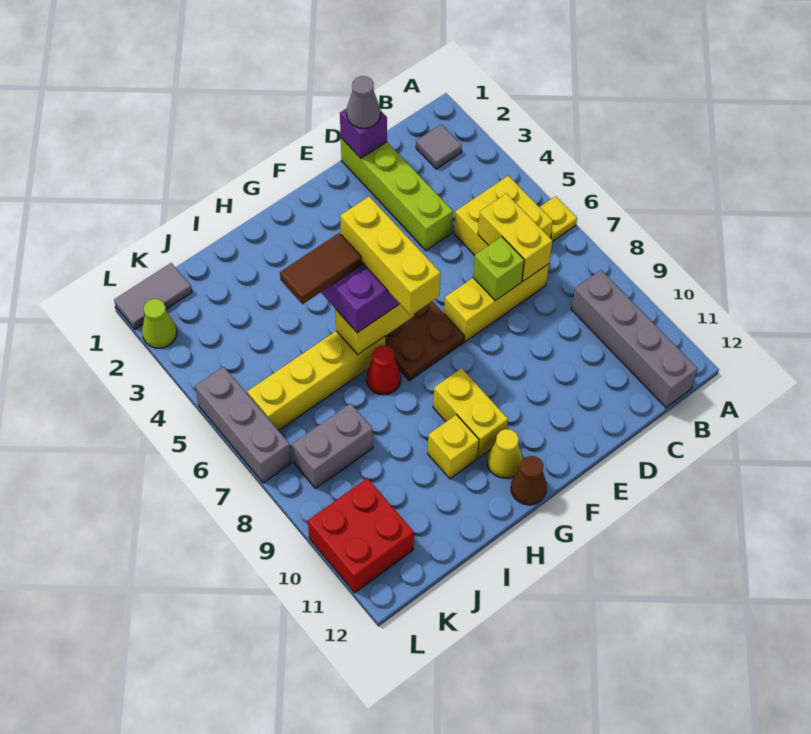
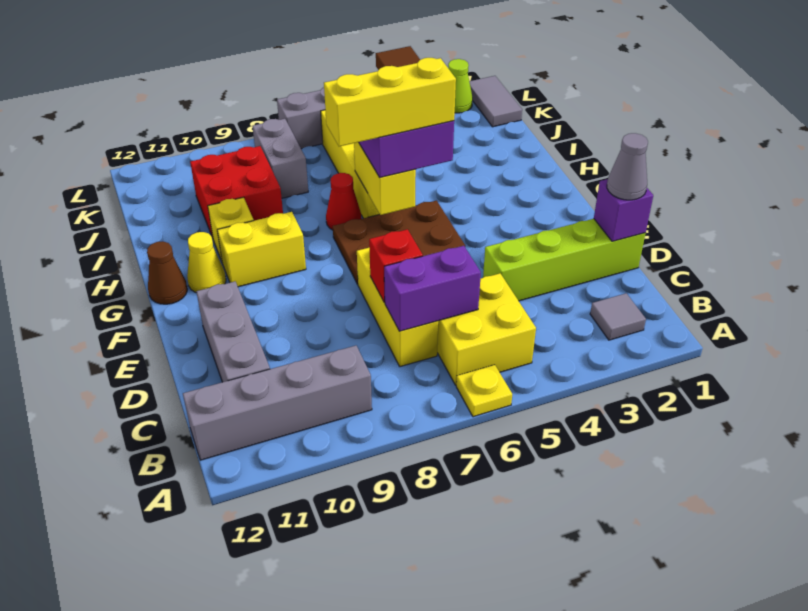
yellow brick C6:C7 level 2 -> purple brick C6:C7 level 2
none -> grey brick C11:E11 level 1
lime brick D7 level 2 -> red brick D7 level 2
red brick K10:L11 level 1 -> red brick I9:J10 level 1

